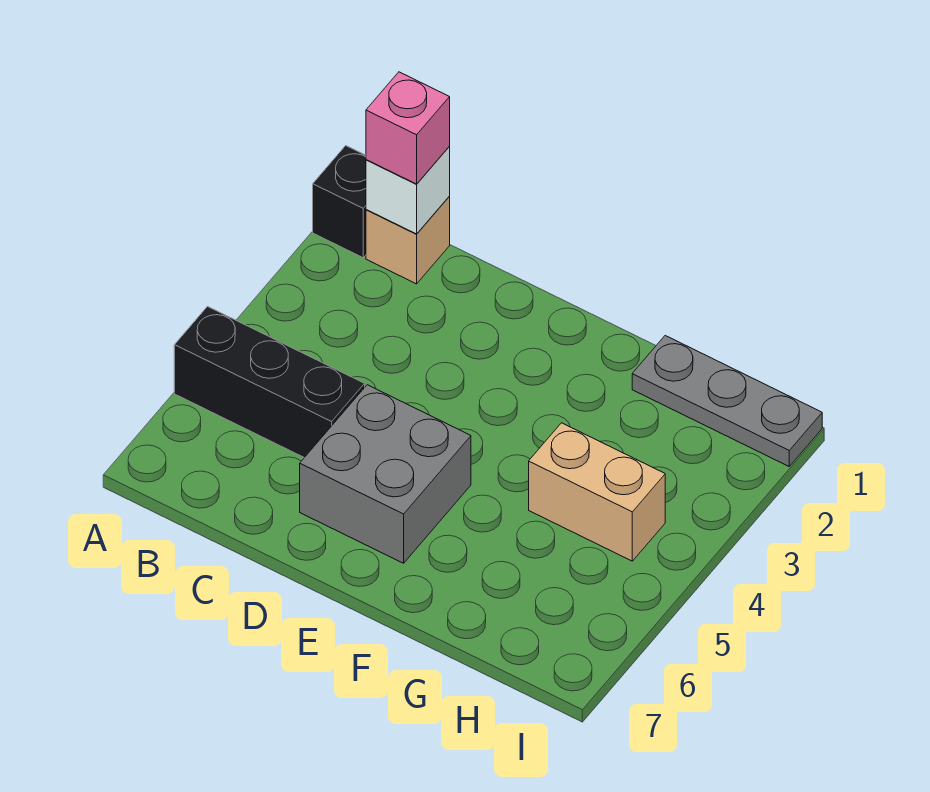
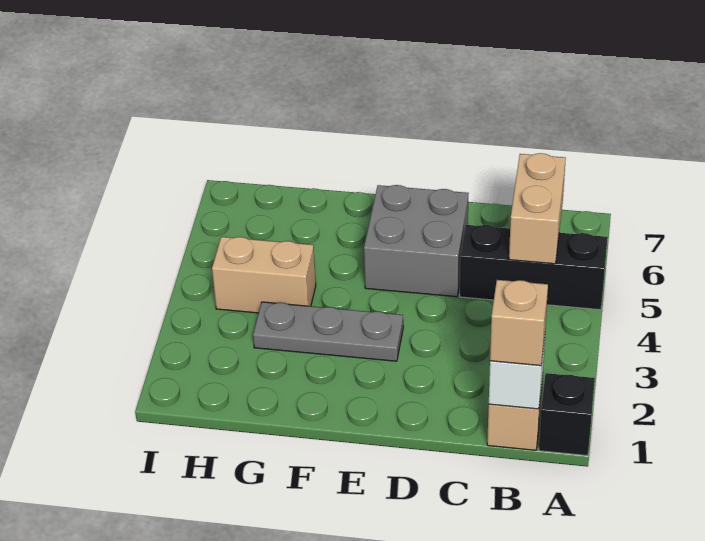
pink brick B1 level 3 -> tan brick B1 level 3
none -> tan brick B5:B6 level 2
grey plate G1:I1 level 1 -> grey plate E3:G3 level 1

